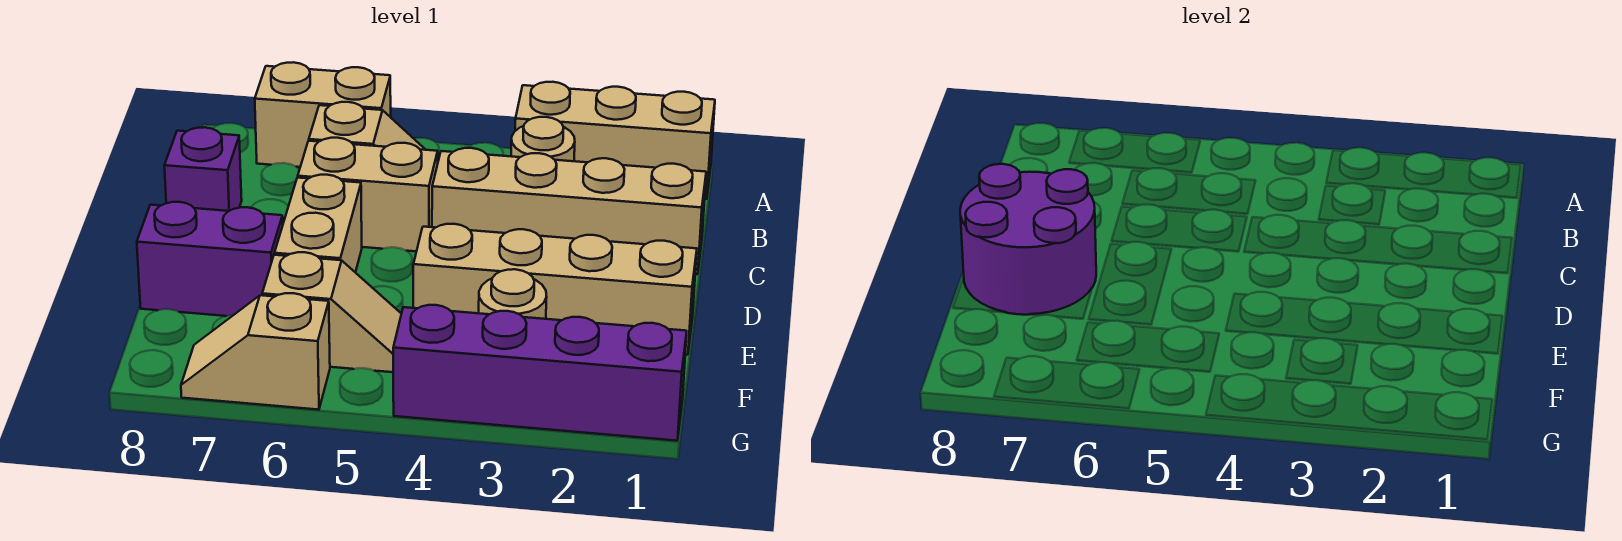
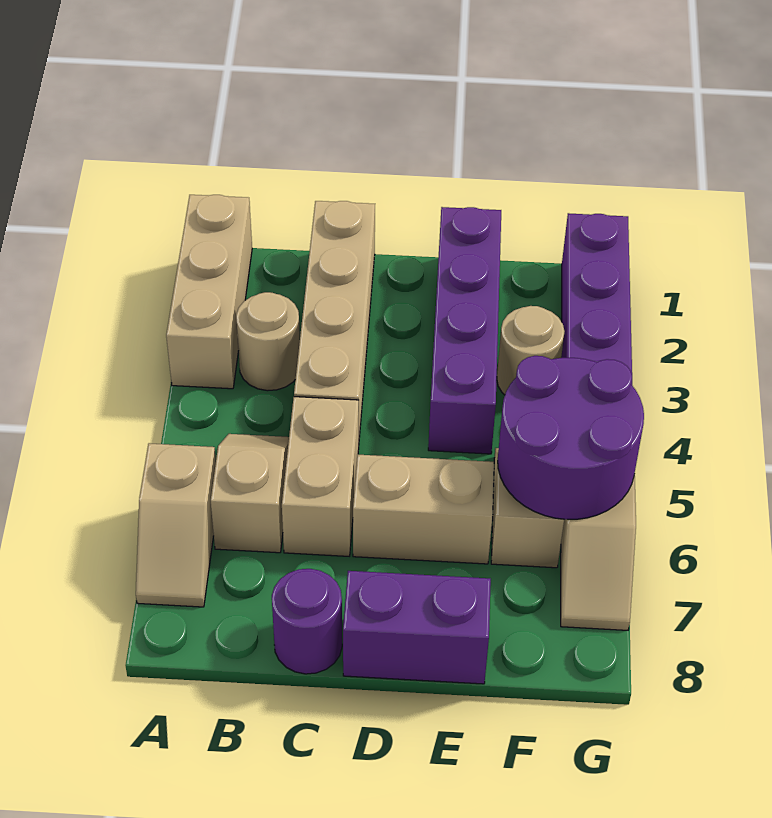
tan brick A6:A7 level 1 -> tan slope A6:A7 level 1 top 6
purple brick C8 level 1 -> purple round brick C8 level 1
purple round brick D7:E8 level 2 -> purple round brick F5:G6 level 2
tan brick E1:E4 level 1 -> purple brick E1:E4 level 1
purple brick E7:E8 level 1 -> purple brick D8:E8 level 1

